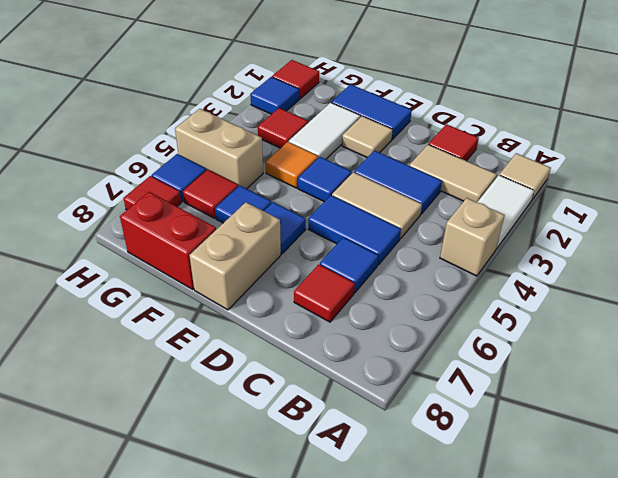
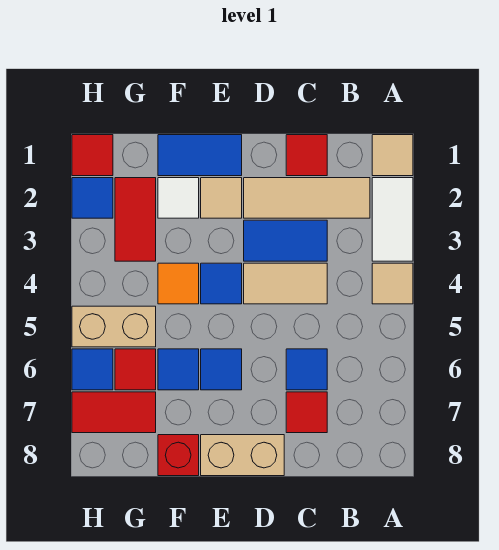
tan brick A4 level 1 -> tan tile A4 level 1
tan tile B2:C2 level 1 -> tan tile B2:D2 level 1
blue tile C5:D5 level 1 -> none
tan brick E7:E8 level 1 -> tan brick D8:E8 level 1
white tile F2:F3 level 1 -> white tile F2 level 1
red brick F8:G8 level 1 -> red brick F8 level 1
red tile G3 level 1 -> red tile G2:G3 level 1
red tile H7 level 1 -> red tile G7:H7 level 1

